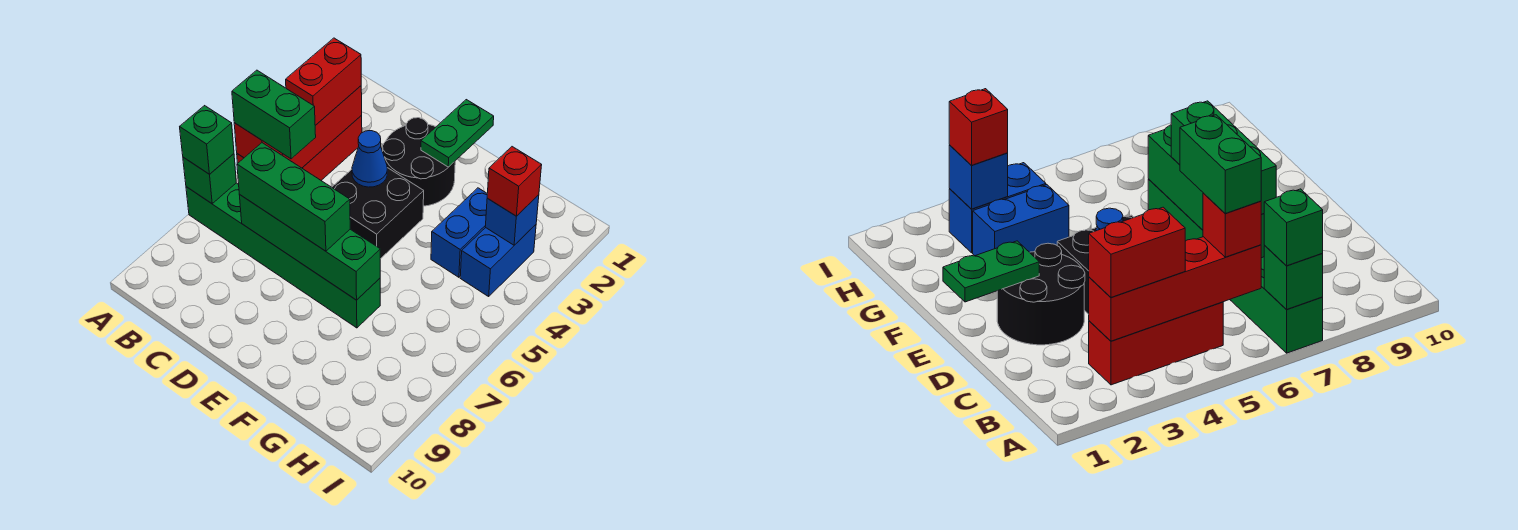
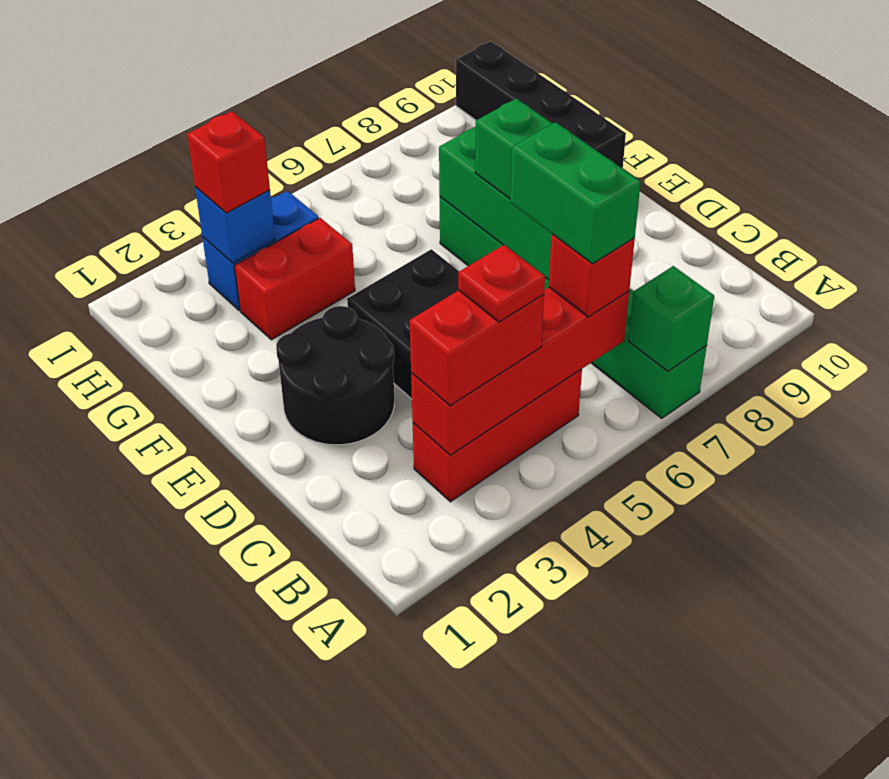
green brick A7 level 3 -> none
none -> red plate B4 level 4
blue cone D4 level 2 -> none
green plate E1:E2 level 2 -> none
none -> black brick F10:I10 level 1
blue brick G3:G4 level 1 -> red brick G3:G4 level 1

